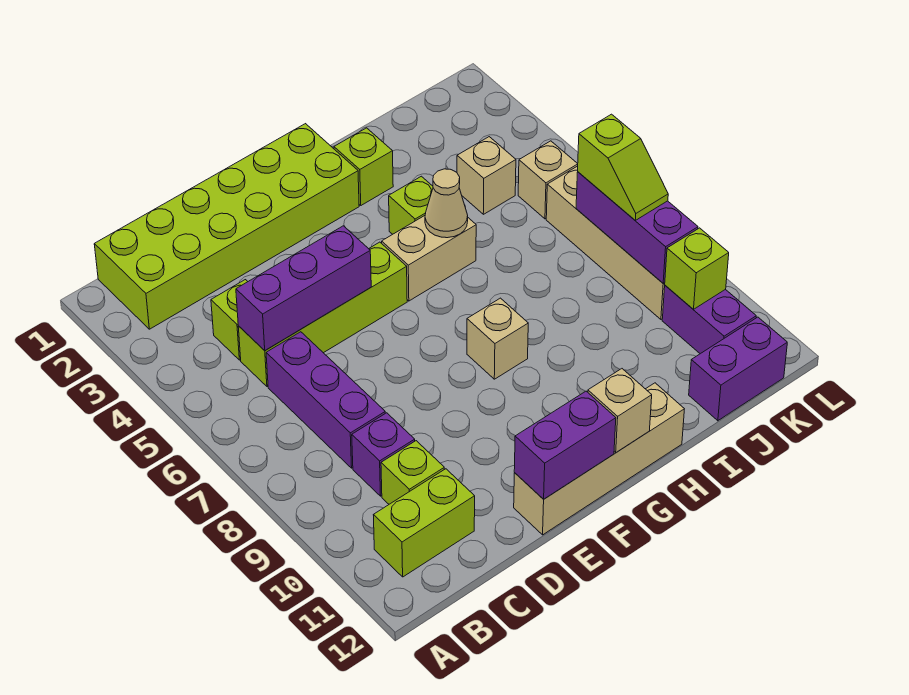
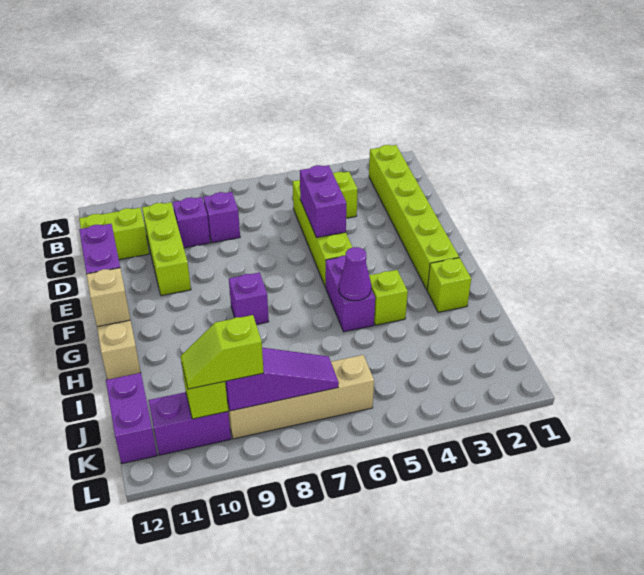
lime brick B1:G2 level 1 -> lime brick B2:G2 level 1
lime brick B11:C11 level 1 -> lime brick C11:C12 level 1
purple brick C5:E5 level 2 -> purple brick D5:E5 level 2
purple brick C6:C8 level 1 -> purple brick C8 level 1
lime brick C10 level 1 -> lime brick C10:E10 level 1
tan brick G5:H5 level 1 -> purple brick G5:H5 level 1
tan brick G8 level 1 -> purple brick G8 level 1
tan cone H5 level 2 -> purple cone H5 level 2
tan brick J4 level 1 -> none
tan brick K5 level 1 -> none
purple brick K7:K9 level 2 -> purple slope K7:K9 level 2 top 9
lime slope K7:K8 level 3 top 7 -> lime slope K9:K10 level 3 top 9

